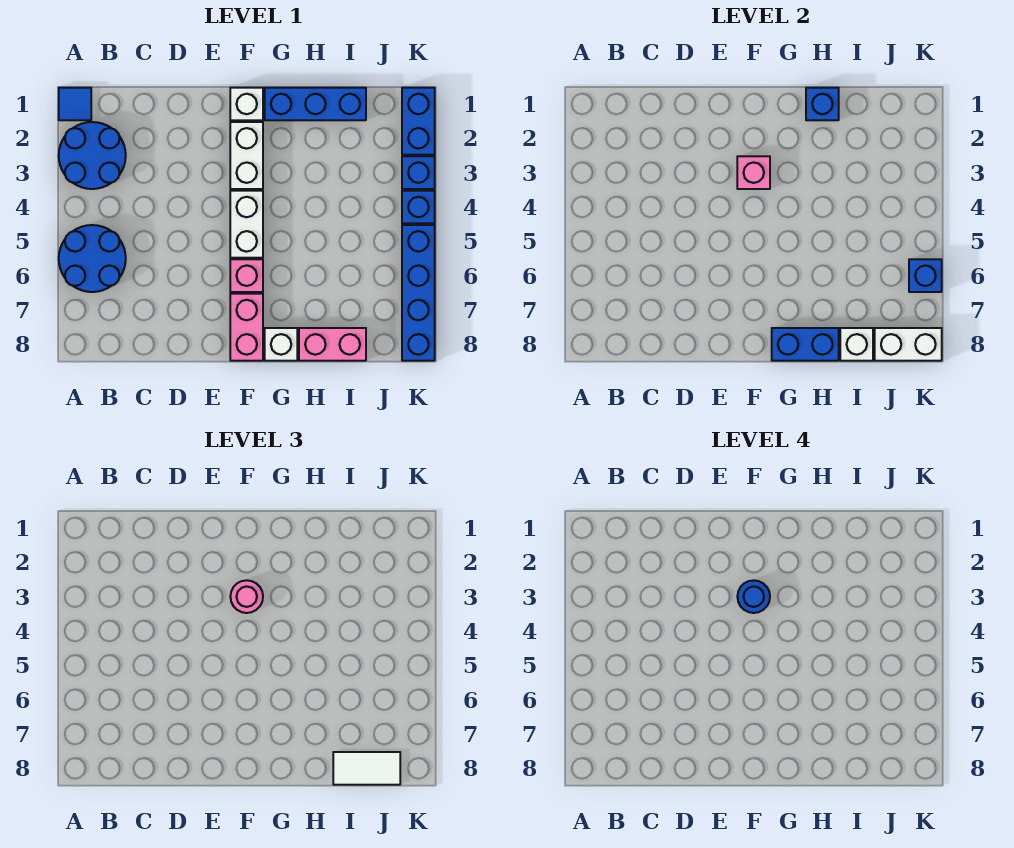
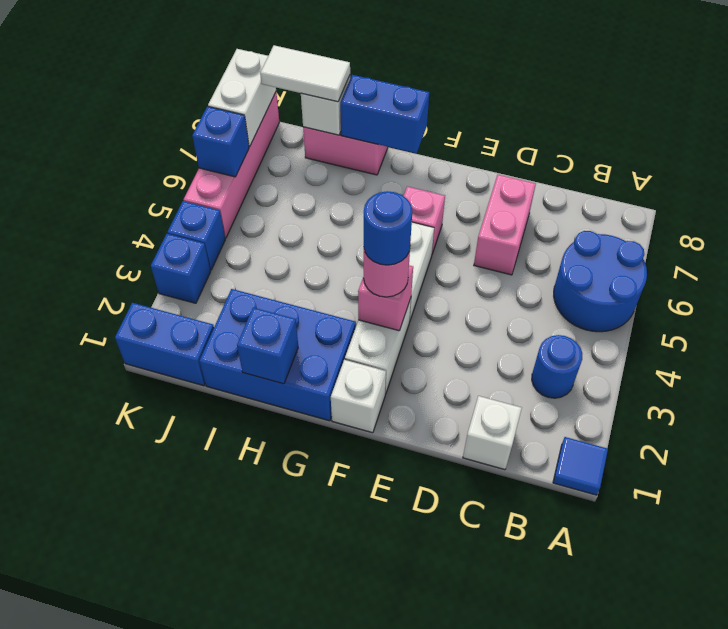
blue round brick A2:B3 level 1 -> blue round brick B3 level 1
pink brick F7:F8 level 1 -> pink brick D6:D7 level 1
blue brick G1:I1 level 1 -> blue brick G1:I2 level 1
white brick G8 level 1 -> white brick C1 level 1
white brick J8:K8 level 2 -> white brick K7:K8 level 2
blue brick K1:K2 level 1 -> blue brick J1:K1 level 1
blue brick K5:K8 level 1 -> pink brick K5:K8 level 1

